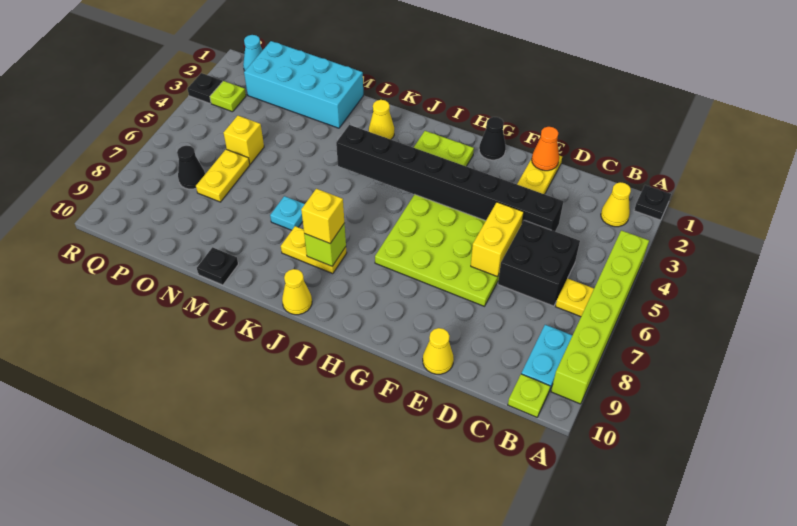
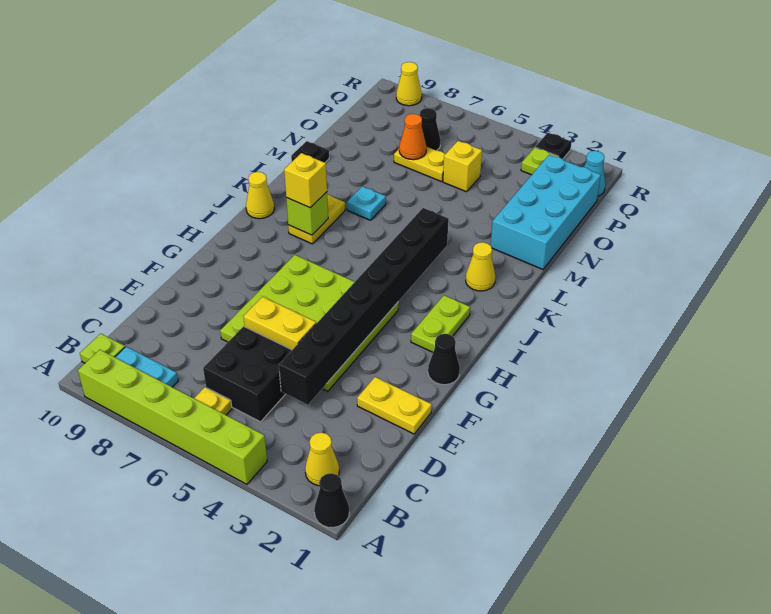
black plate A1 level 1 -> black cone A1 level 1
orange cone E1 level 2 -> orange cone O7 level 2
yellow cone E10 level 1 -> yellow cone R9 level 1

